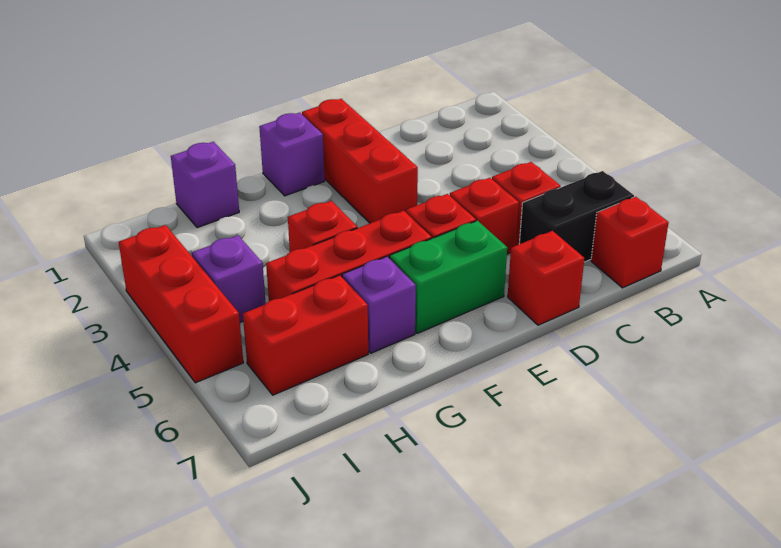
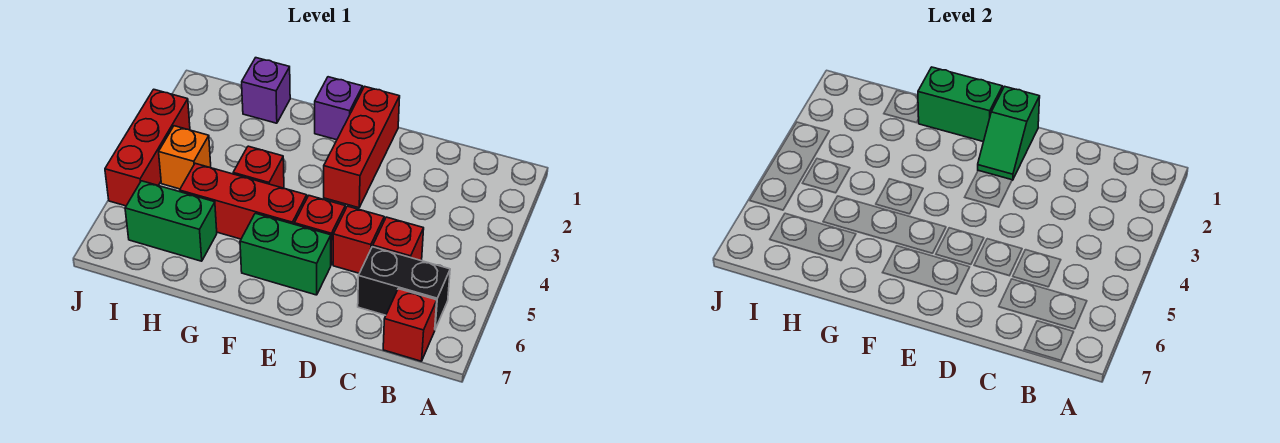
red brick D7 level 1 -> none
none -> green slope E1:E2 level 2 top 1
none -> green brick F1:G1 level 2
purple brick G6 level 1 -> none
red brick H6:I6 level 1 -> green brick H6:I6 level 1
purple brick I4 level 1 -> orange brick I4 level 1

